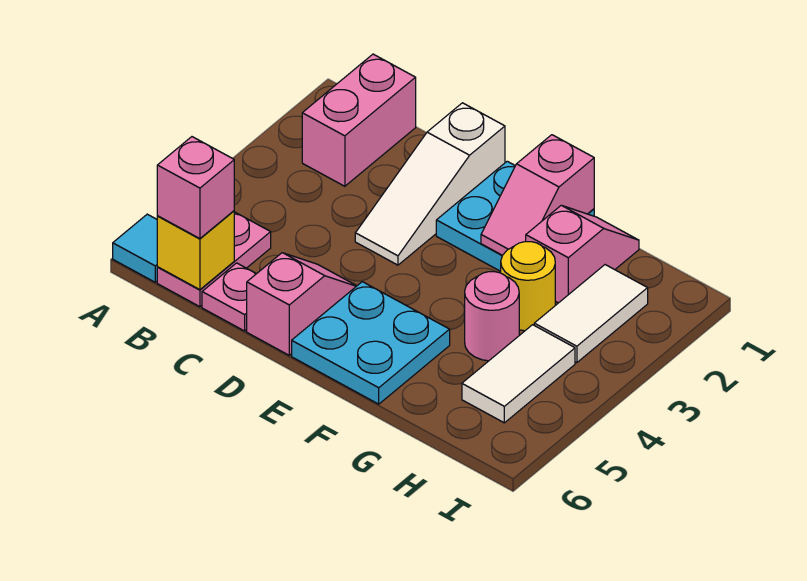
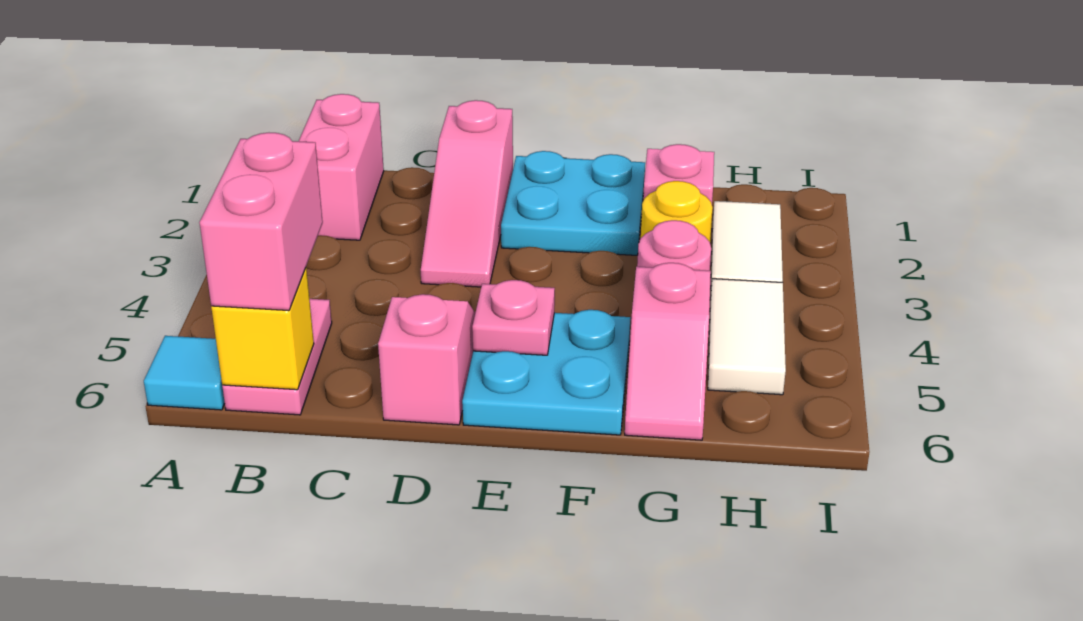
pink brick B6 level 3 -> pink brick B5:B6 level 3
pink plate C6 level 1 -> pink plate E5 level 2
white slope D1:D3 level 1 top 1 -> pink slope D1:D3 level 1 top 1
pink slope F1:F2 level 2 top 1 -> pink slope G5:G6 level 1 top 5

